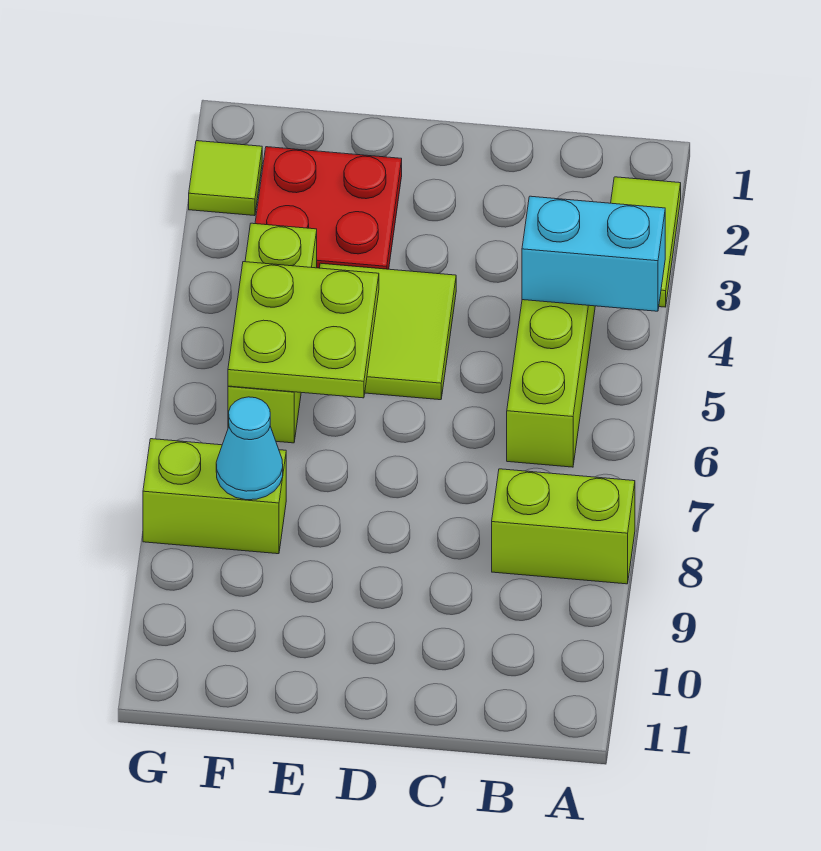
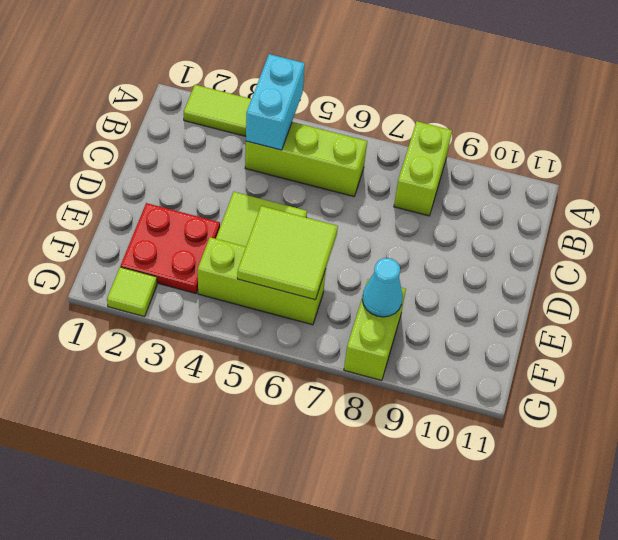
lime plate E5:F6 level 2 -> lime tile E5:F6 level 2

